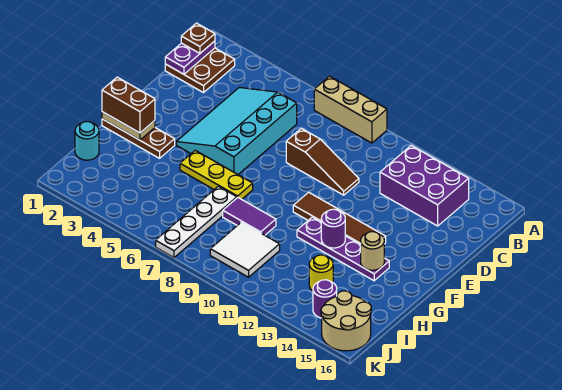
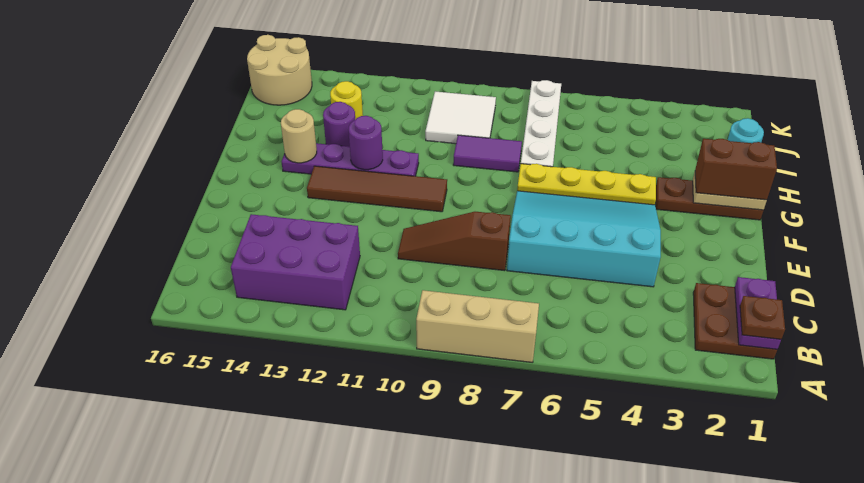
cyan slope C4:F6 level 1 top 6 -> cyan slope D4:F7 level 1 top D
yellow plate G5:G7 level 1 -> yellow plate G4:G7 level 1
purple round brick J14 level 1 -> purple round brick H13 level 1

